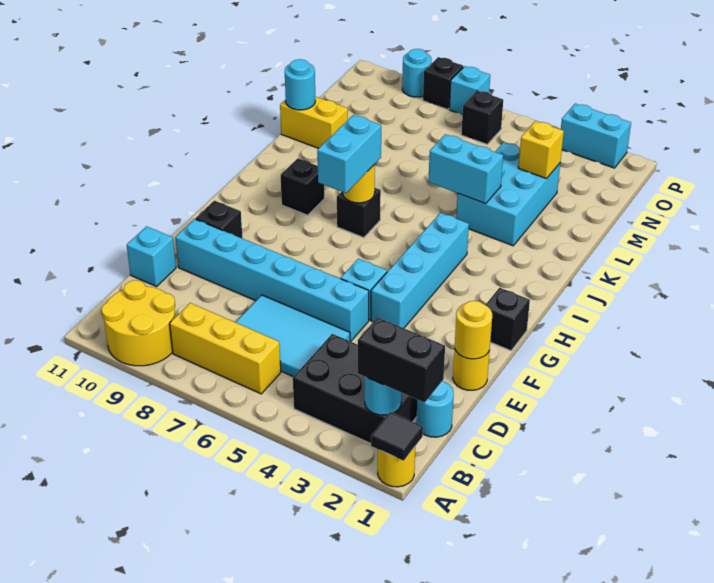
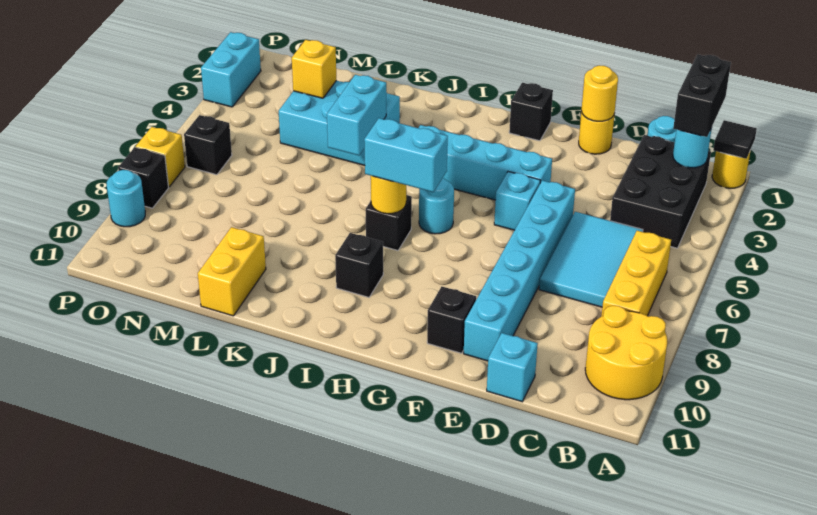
cyan round brick L11 level 2 -> cyan round brick H6 level 1
cyan brick P7 level 1 -> yellow brick P7 level 1

